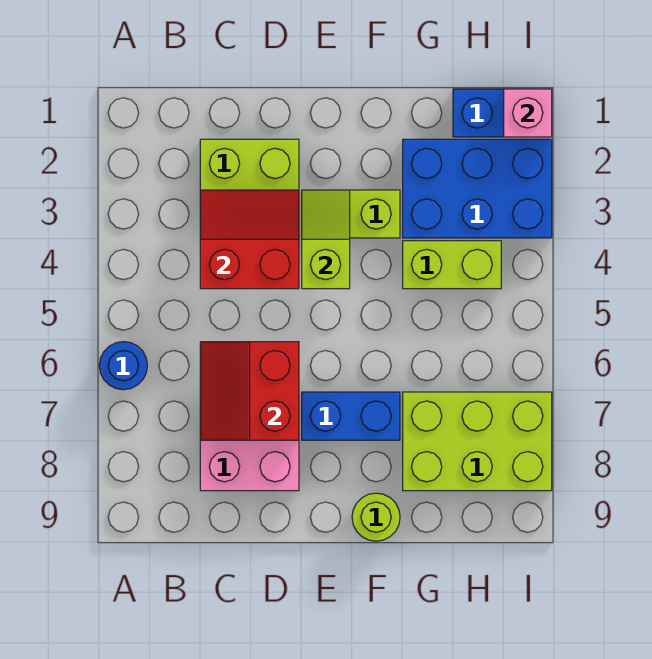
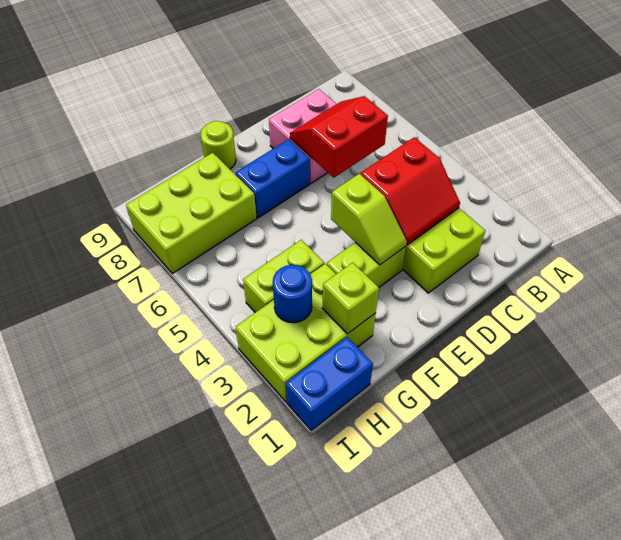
blue round brick A6 level 1 -> blue round brick H3 level 2
red slope C6:D7 level 2 top D -> red slope C6:D7 level 2 top 6
blue brick G2:I3 level 1 -> lime brick G2:I3 level 1
none -> lime brick G2 level 2
pink brick I1 level 2 -> none

